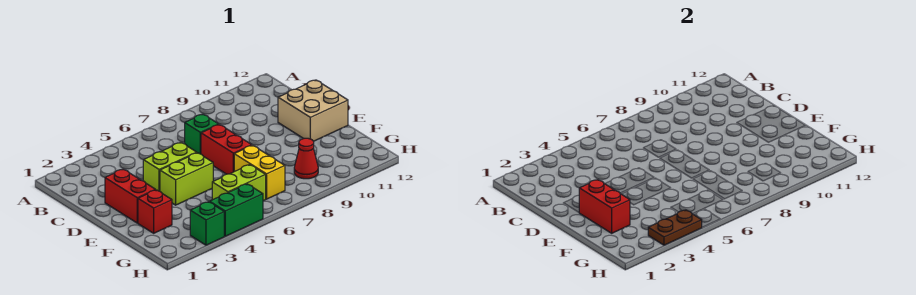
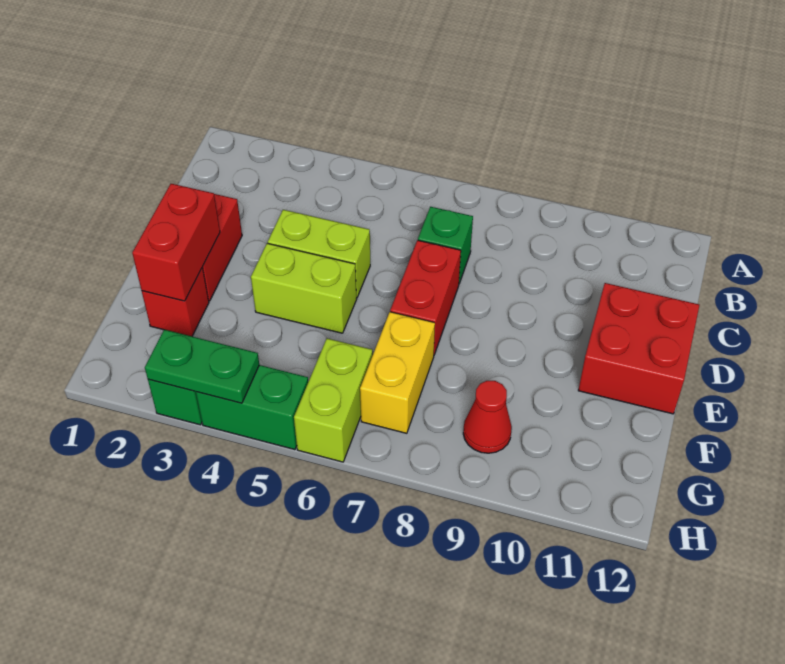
tan brick D11:E12 level 1 -> red brick D11:E12 level 1
lime brick G5:G6 level 1 -> lime brick G6:H6 level 1
brown plate H3:H4 level 2 -> green plate H3:H4 level 2

